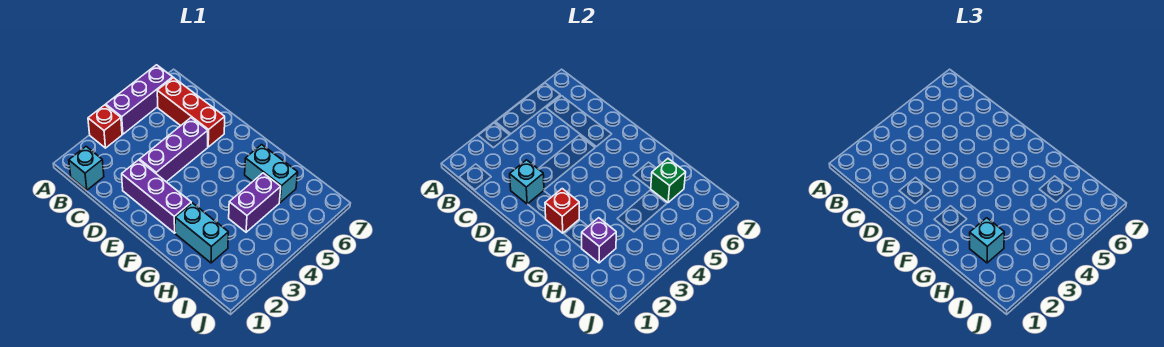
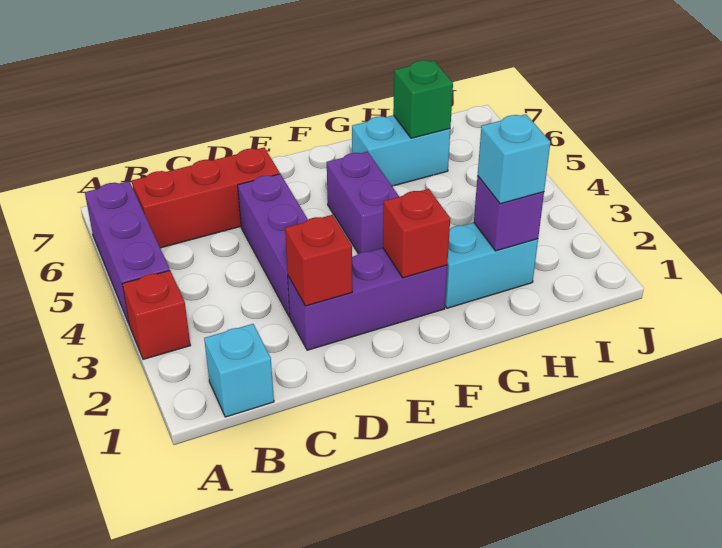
cyan brick D2 level 2 -> red brick D2 level 2
purple brick H4:H5 level 1 -> purple brick F4:F5 level 1

